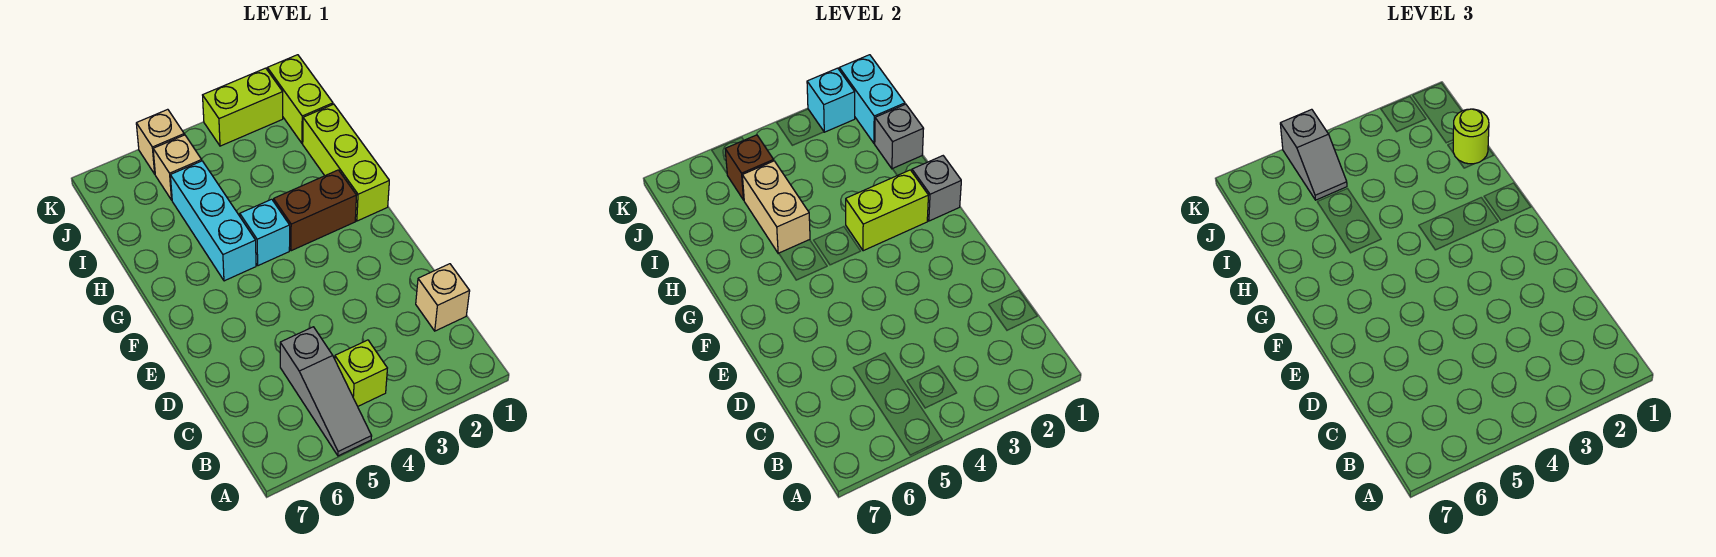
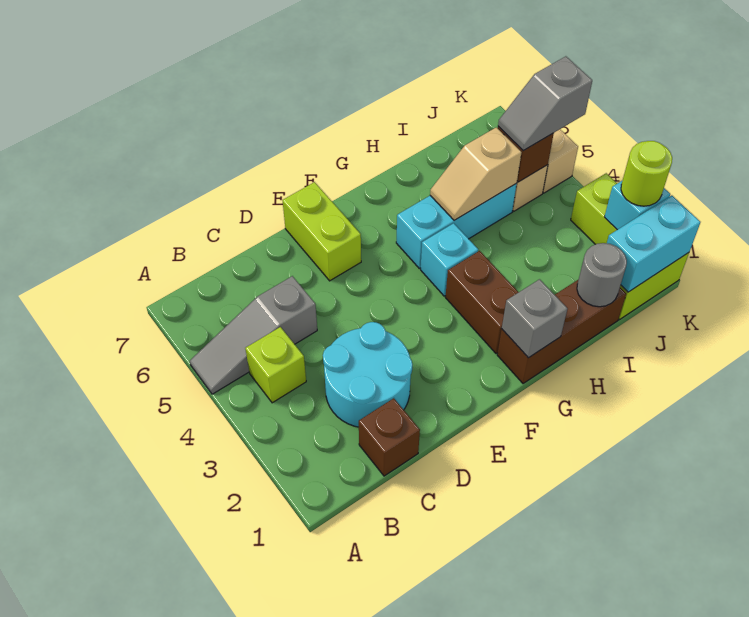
tan brick C1 level 1 -> brown brick C1 level 1
none -> cyan round brick C2:D3 level 1
lime brick G1:I1 level 1 -> brown brick G1:I1 level 1
lime brick G2:G3 level 2 -> lime brick E6:E7 level 1
tan brick H5:I5 level 2 -> tan slope H5:I5 level 2 top I
grey brick I1 level 2 -> grey round brick I1 level 2
lime round brick I1 level 3 -> lime round brick K2 level 3

